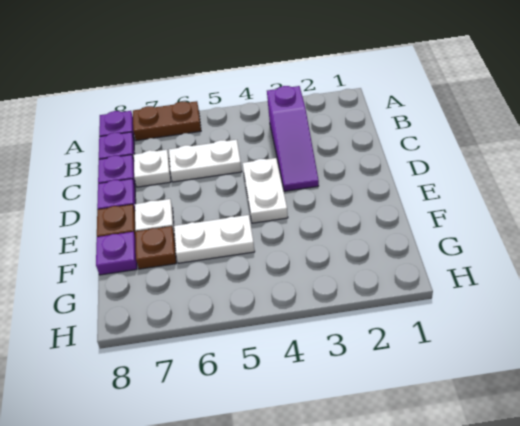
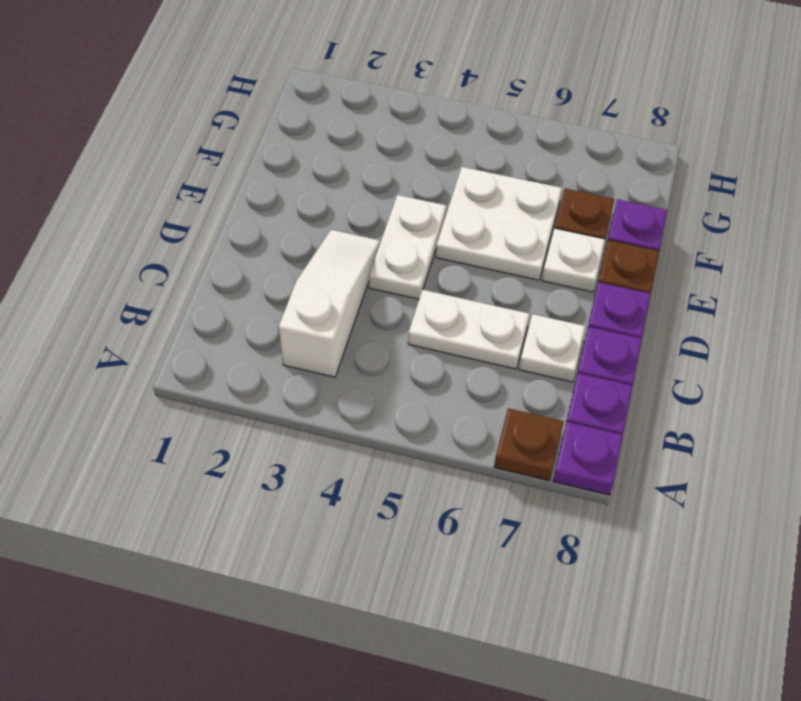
brown plate A6:A7 level 1 -> brown plate A7 level 1
purple slope B3:D3 level 1 top B -> white slope B3:D3 level 1 top B
white plate F5:F6 level 1 -> white plate E5:F6 level 1

